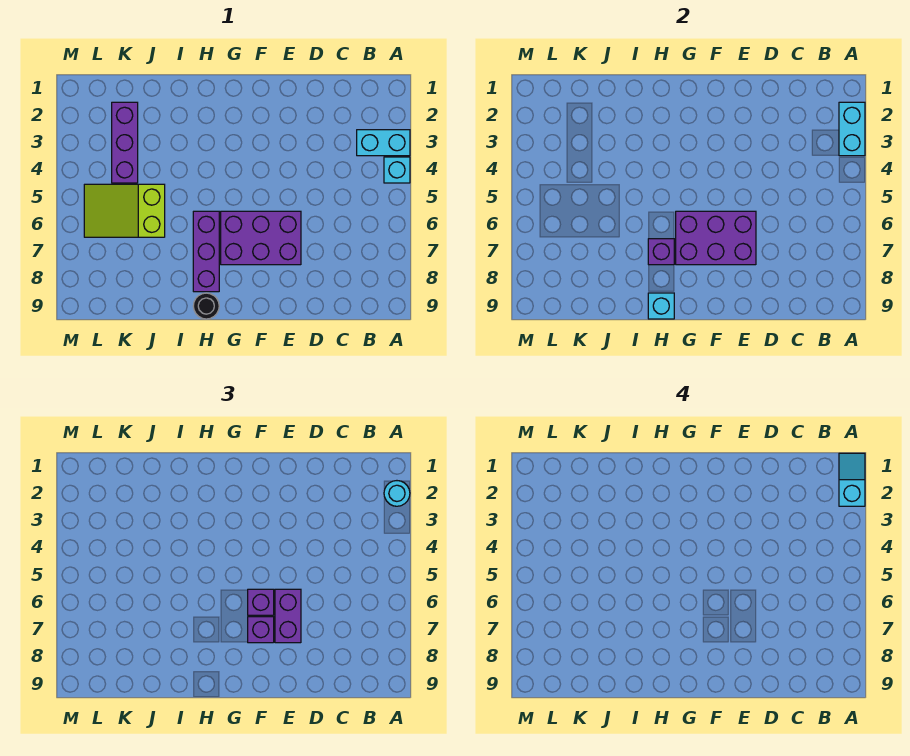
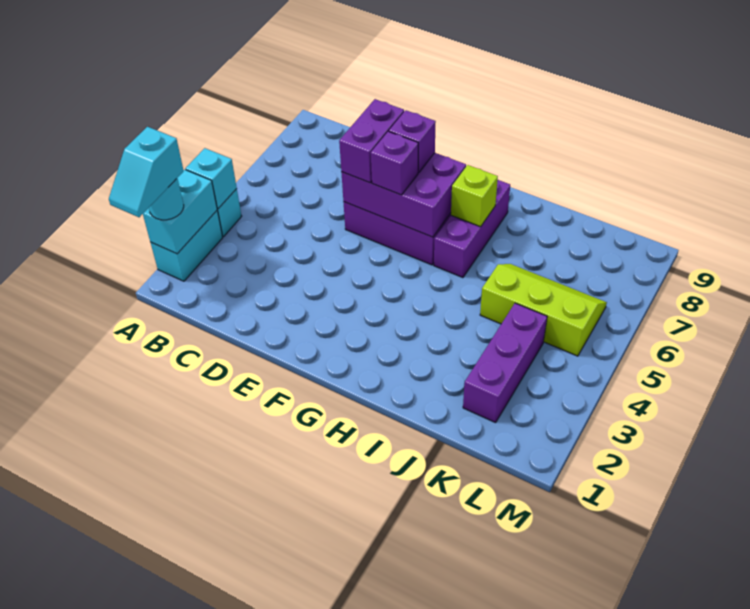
cyan brick A3:B3 level 1 -> cyan brick A2:A3 level 1
purple brick H7 level 2 -> lime brick H7 level 2
black round brick H9 level 1 -> none
cyan brick H9 level 2 -> cyan brick A4 level 2
lime slope J5:L6 level 1 top J -> lime slope J5:L6 level 1 top 5

